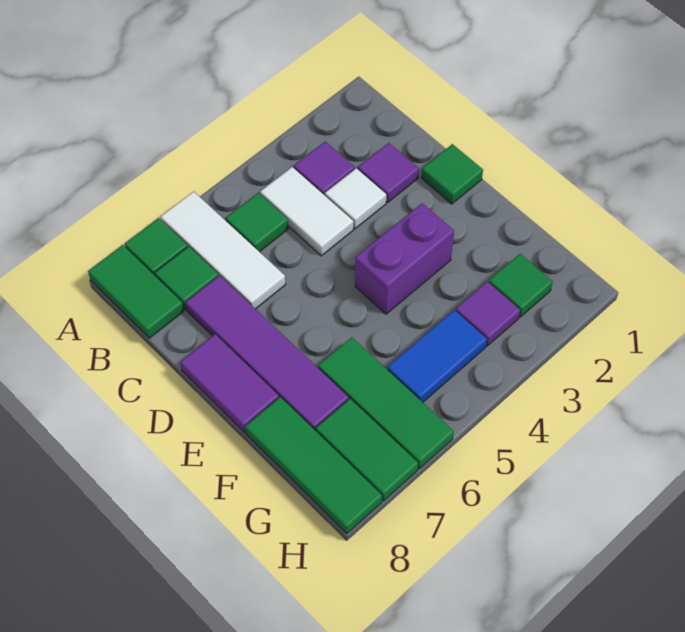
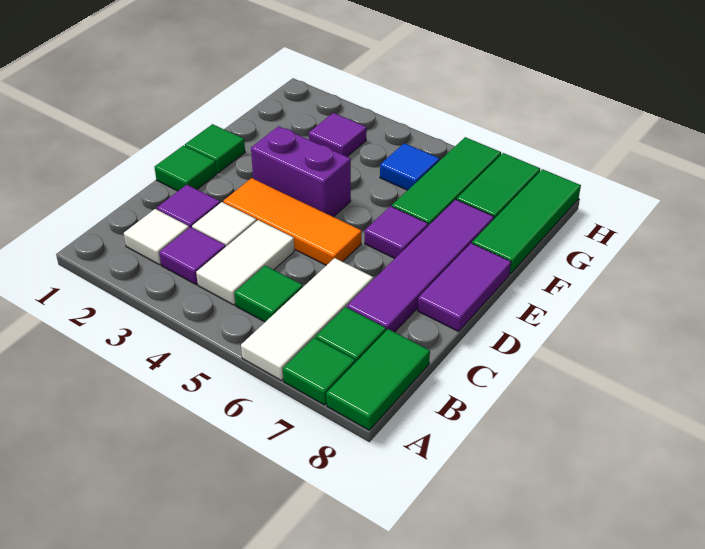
none -> white tile B2 level 1
none -> orange tile D3:D5 level 1
none -> purple tile E6 level 1
green tile G2 level 1 -> green tile E1 level 1
blue tile G4:G5 level 1 -> blue tile G5 level 1

